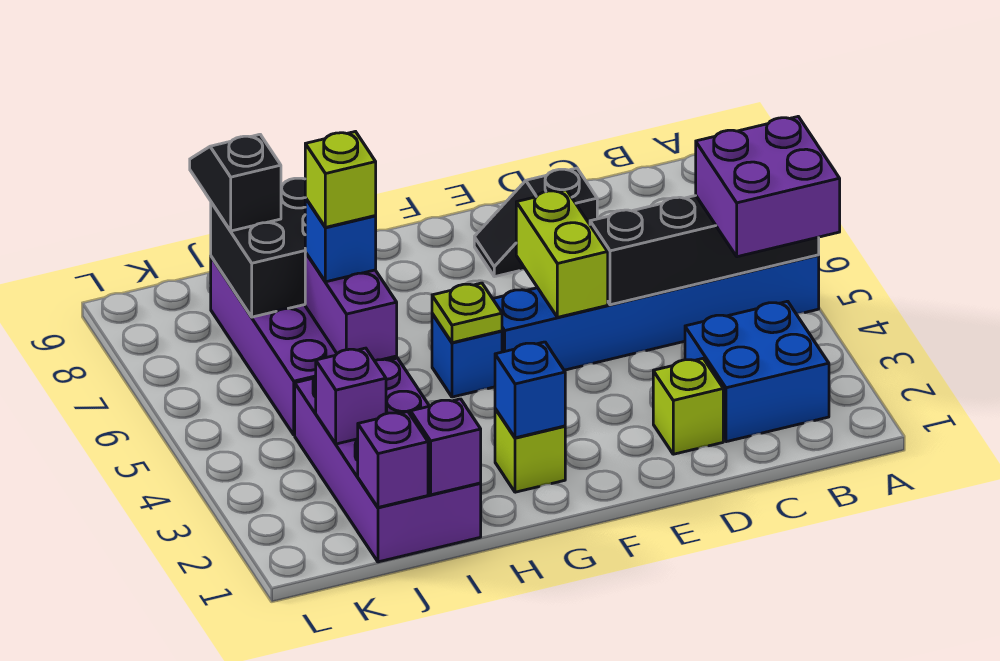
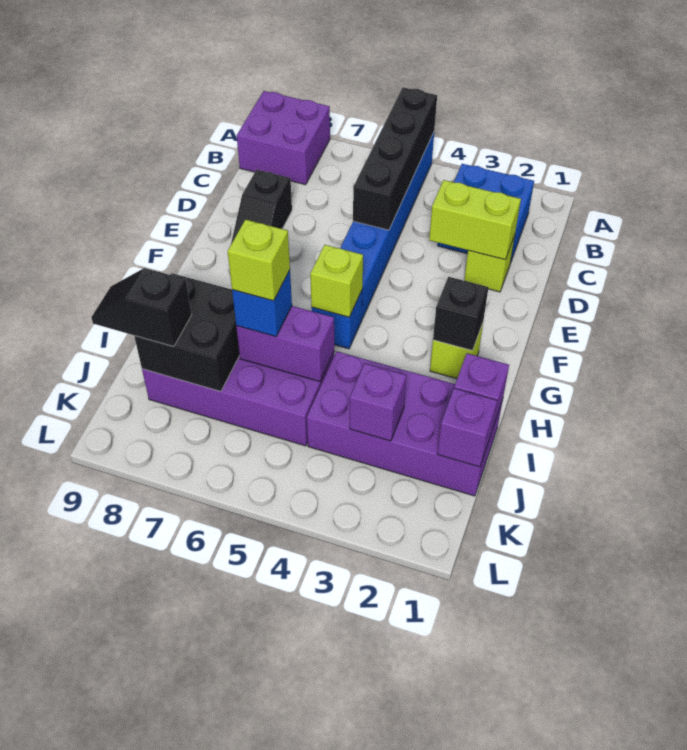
purple brick A4:B5 level 3 -> purple brick A8:B9 level 1
lime brick E5:E6 level 2 -> lime brick D2:D3 level 2
blue brick G2 level 2 -> black brick G2 level 2
lime plate G5 level 2 -> lime brick G5 level 2

